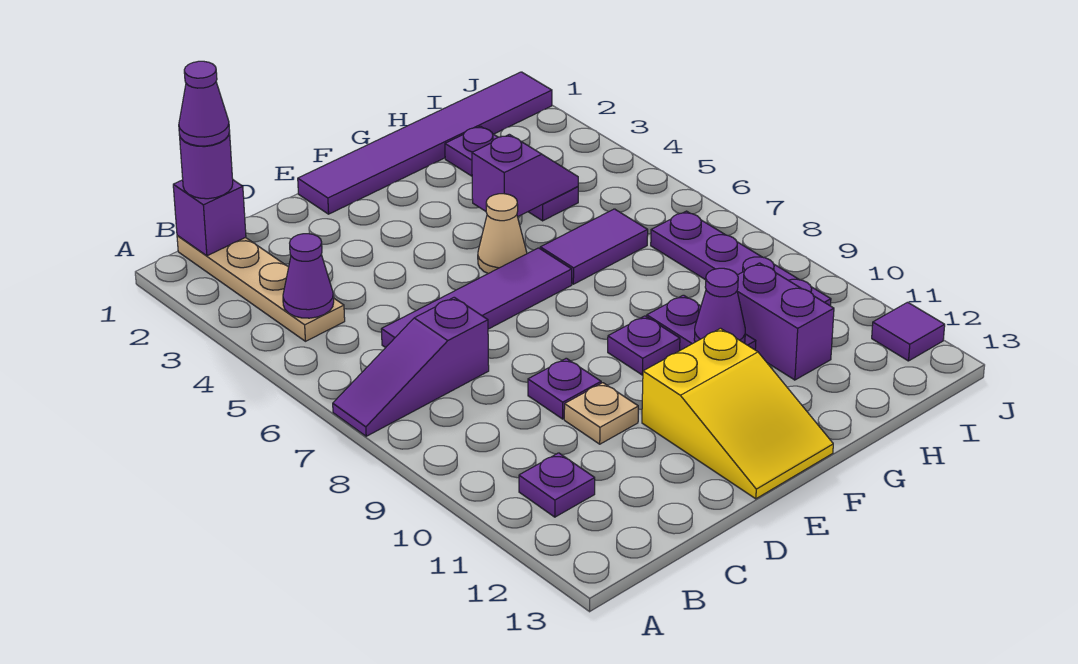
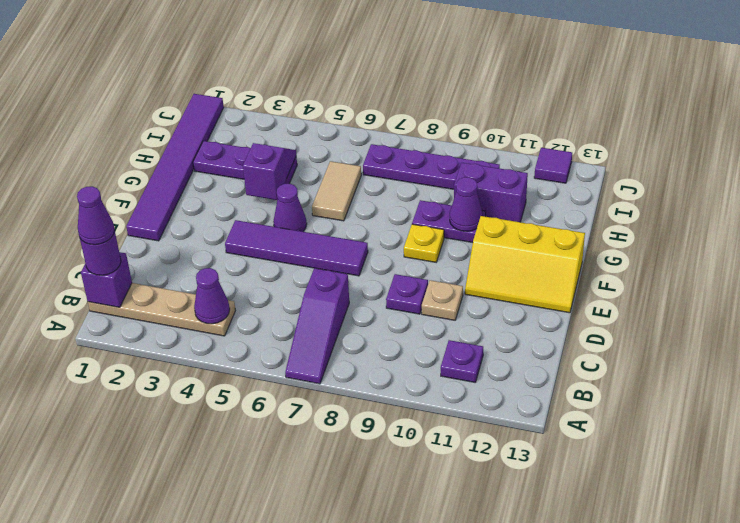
purple tile C6:F6 level 1 -> purple tile E4:E7 level 1
yellow slope E11:F13 level 1 top 11 -> yellow slope E11:F13 level 1 top F
tan cone F5 level 1 -> purple cone F5 level 1
purple plate F9 level 1 -> yellow plate F9 level 1
purple tile G6:H6 level 1 -> tan tile G6:H6 level 1

